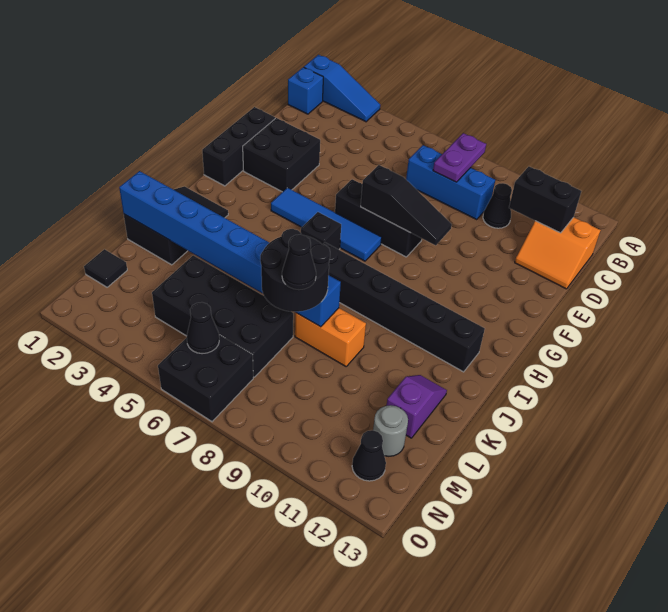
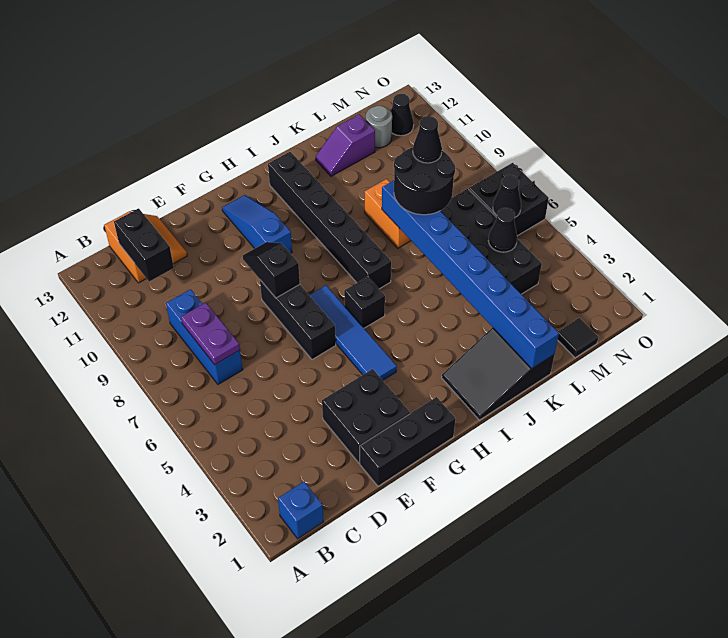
blue slope A1:A3 level 1 top 1 -> blue slope G10:G12 level 1 top 10
purple plate B8:C8 level 2 -> purple plate C7:C8 level 2
black cone C10 level 1 -> black cone M5 level 2
black slope F7:F9 level 2 top 7 -> black slope F8:F9 level 2 top 8

